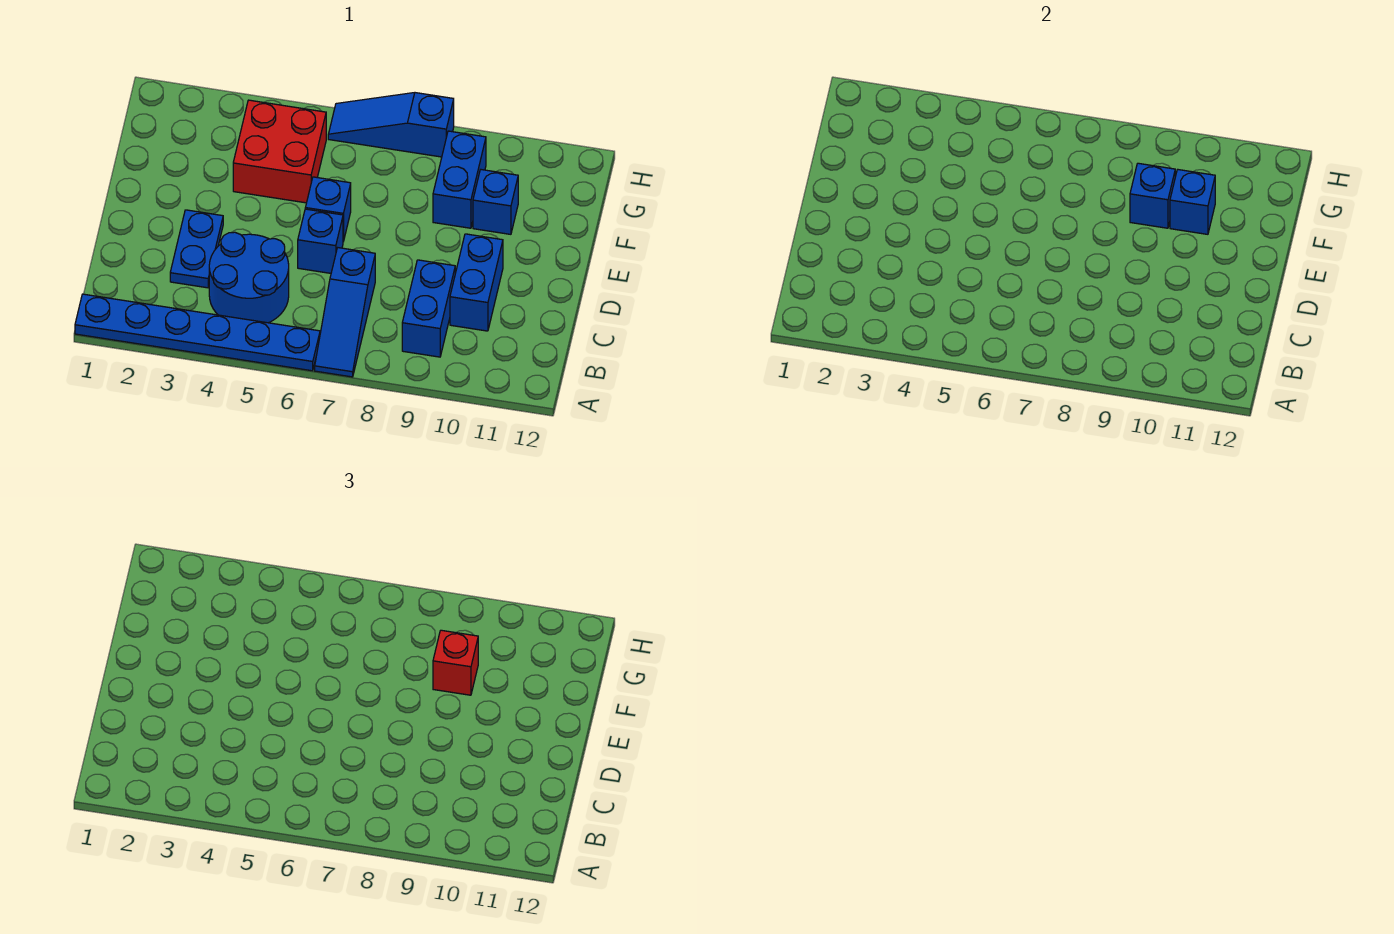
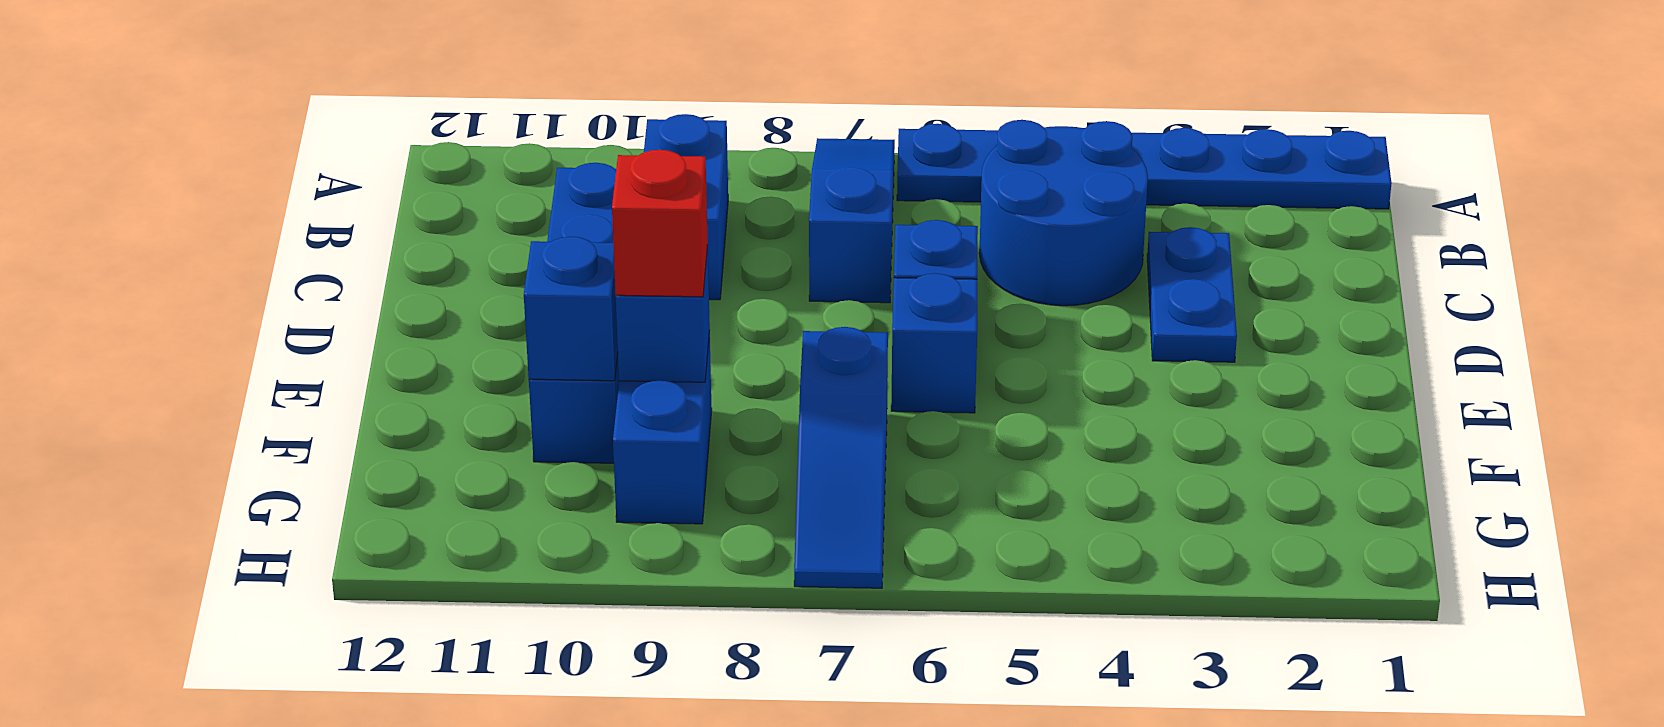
red brick F4:G5 level 1 -> none
blue slope H6:H8 level 1 top 8 -> blue slope F7:H7 level 1 top F

